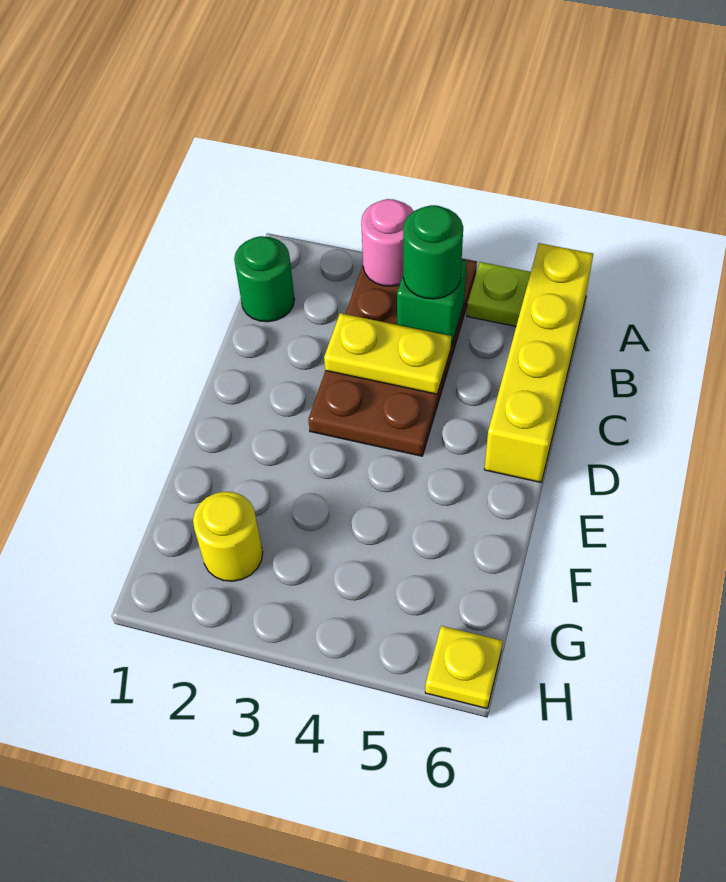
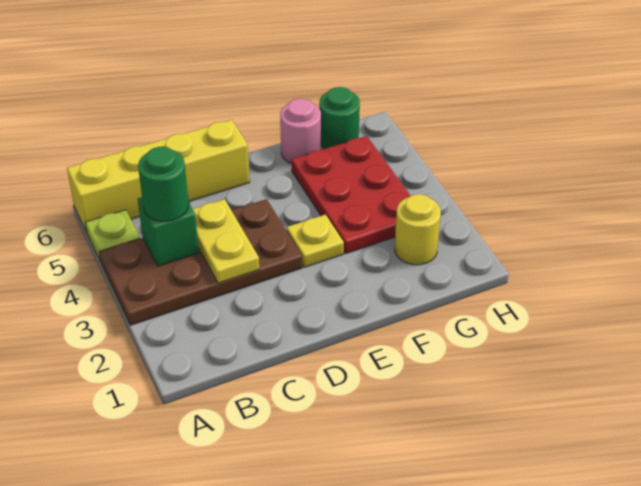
pink round brick A3 level 2 -> pink round brick F6 level 1
green round brick B1 level 1 -> green round brick G6 level 1
none -> red plate F3:G5 level 1
yellow plate H6 level 1 -> yellow plate E3 level 1

